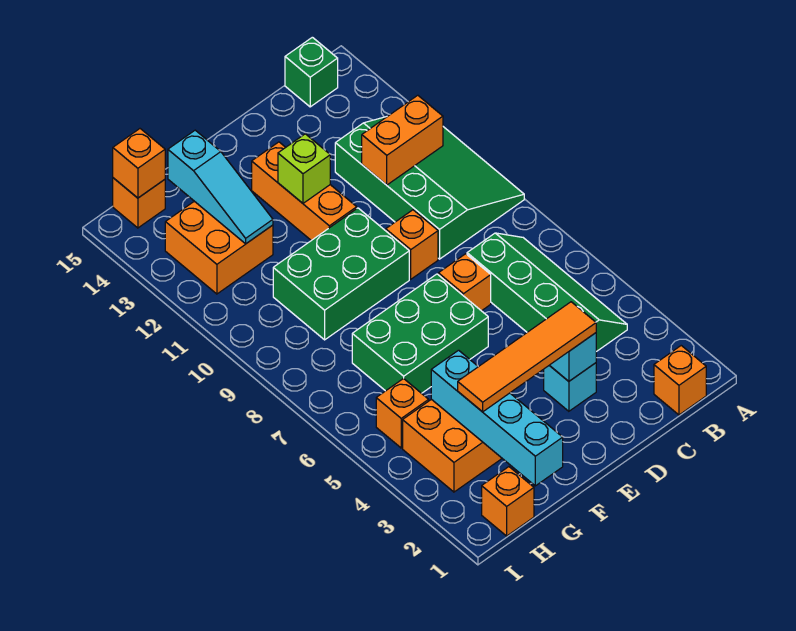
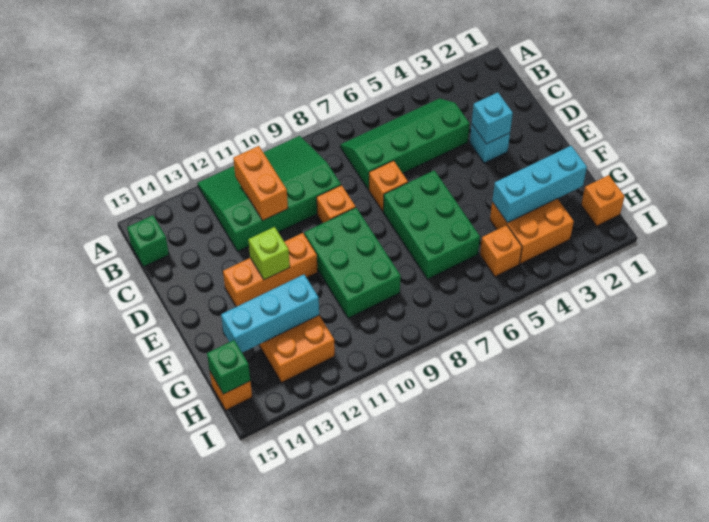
orange brick B1 level 1 -> none
orange tile D3:G3 level 3 -> none
cyan brick G1:G4 level 2 -> cyan brick G2:G4 level 2
cyan slope G12:G14 level 2 top 14 -> cyan brick G12:G14 level 2
orange brick H15 level 2 -> green brick H15 level 2

